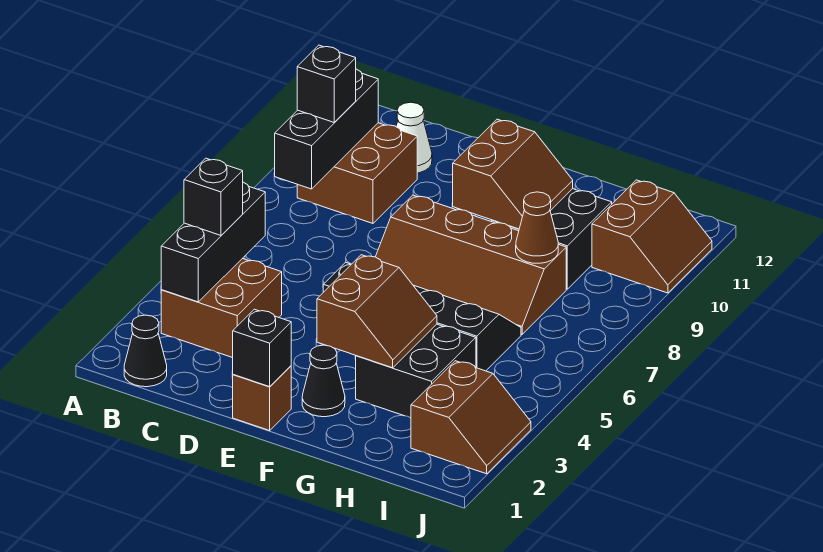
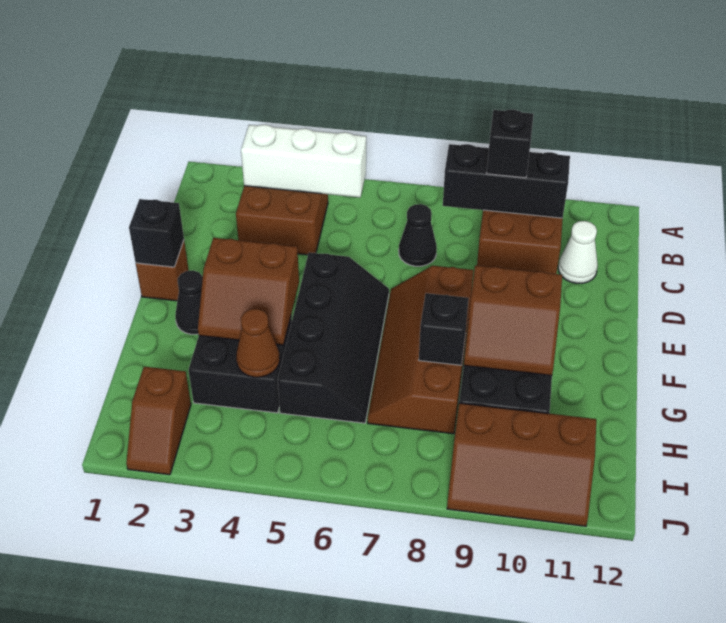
black cone B1 level 1 -> black cone C7 level 1
black brick B3:B5 level 2 -> white brick B3:B5 level 2
black brick B4 level 3 -> black brick G8 level 2
brown cone H8 level 2 -> brown cone H4 level 2
brown slope I2:J3 level 1 top I -> brown slope I2:J2 level 1 top I
brown slope I10:J11 level 1 top I -> brown slope I9:J11 level 1 top I

